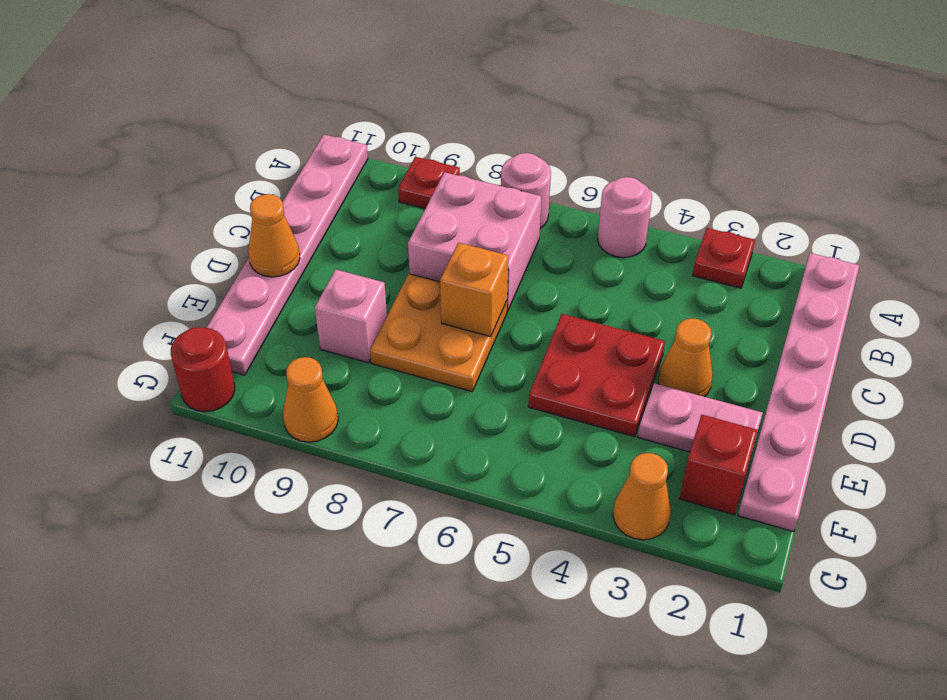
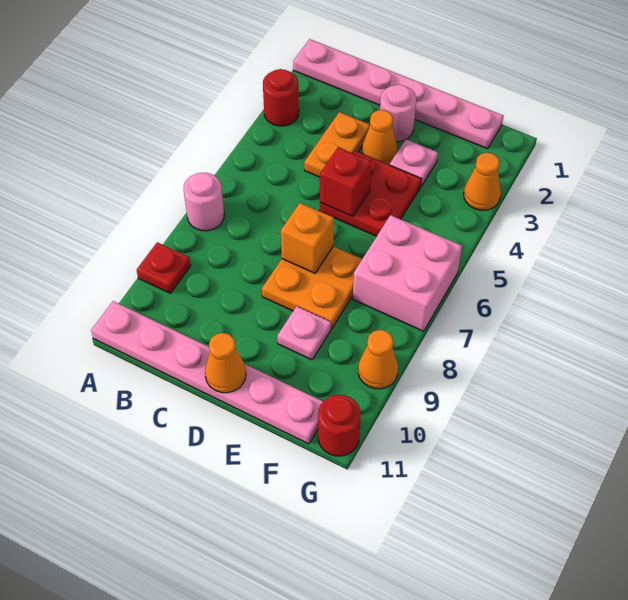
red plate A3 level 1 -> red round brick A3 level 1
pink round brick A5 level 1 -> pink round brick D2 level 1
pink brick B7:C8 level 1 -> pink brick F6:G7 level 1
none -> orange plate C3:C4 level 1
pink plate E2:E3 level 1 -> pink plate E3 level 1
pink brick E9 level 1 -> pink plate E9 level 1
red brick F2 level 1 -> red brick D5 level 2

